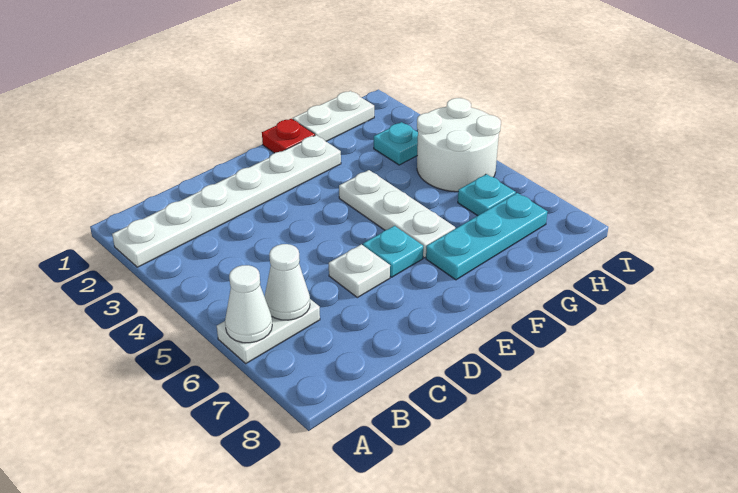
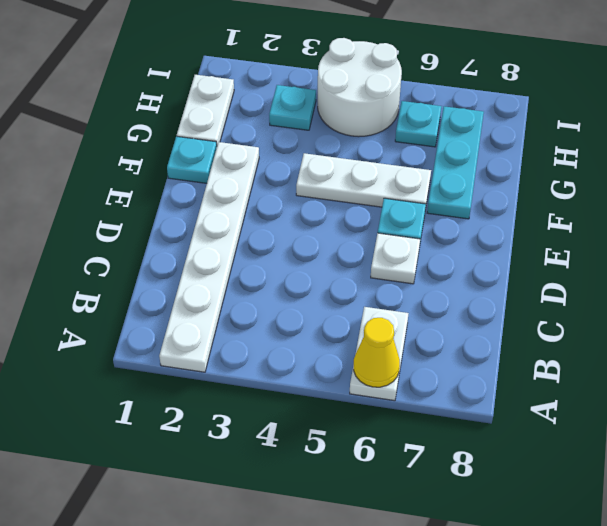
white cone A6 level 2 -> yellow cone A6 level 2
white cone B6 level 2 -> none
red plate F1 level 1 -> cyan plate F1 level 1

